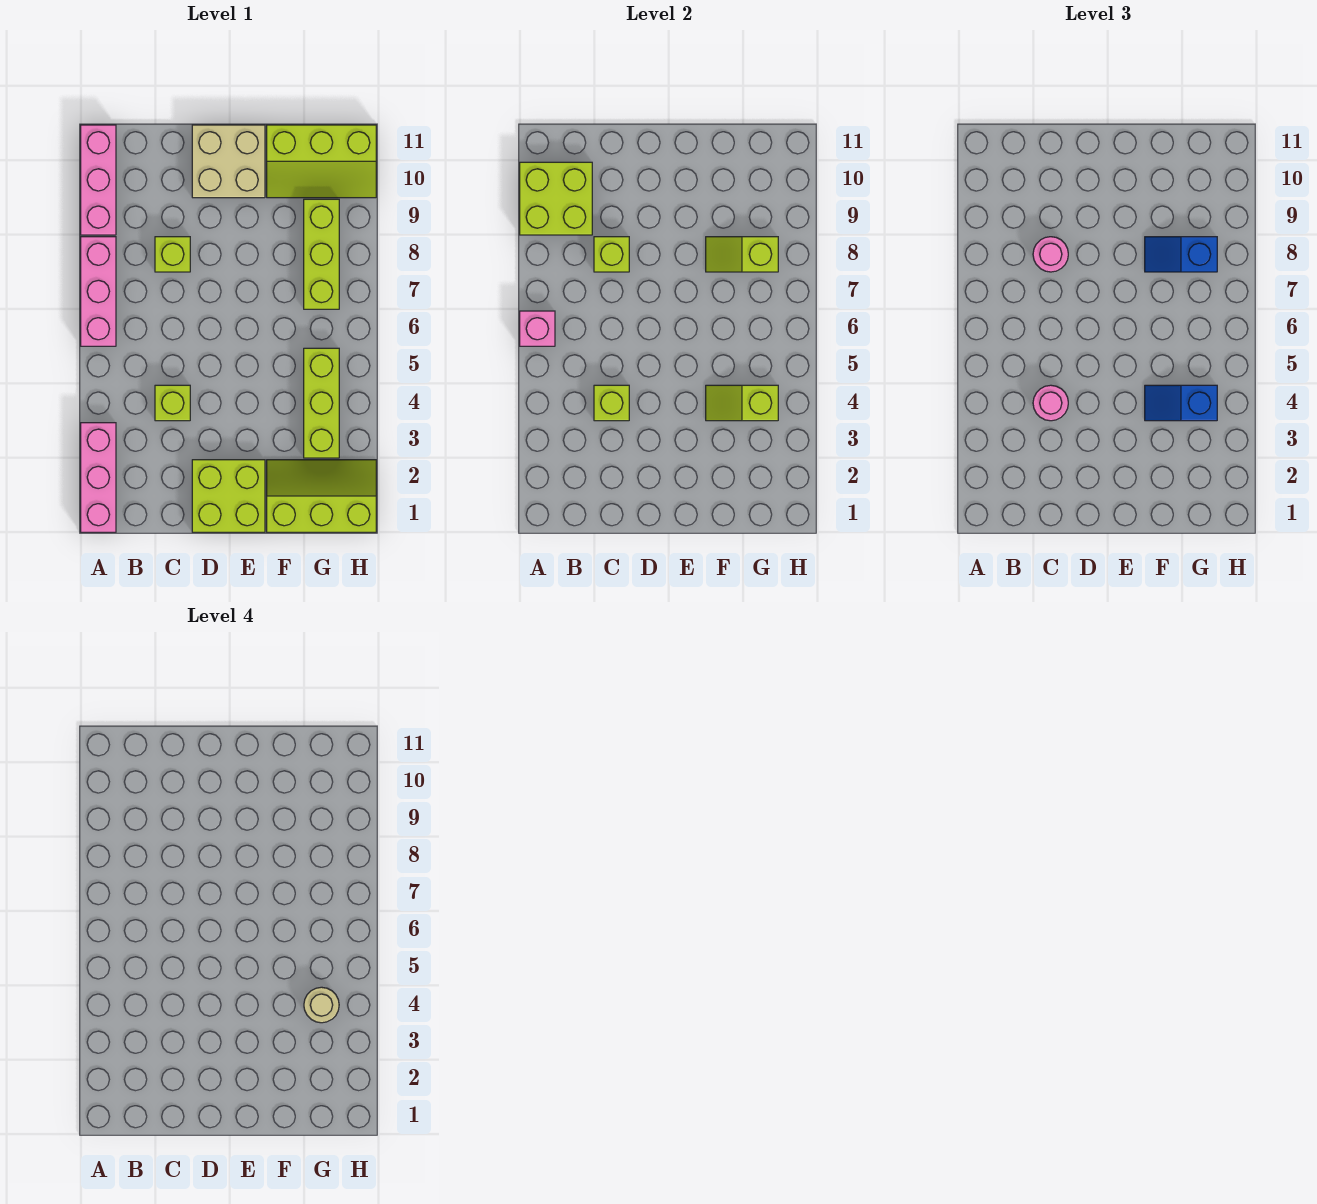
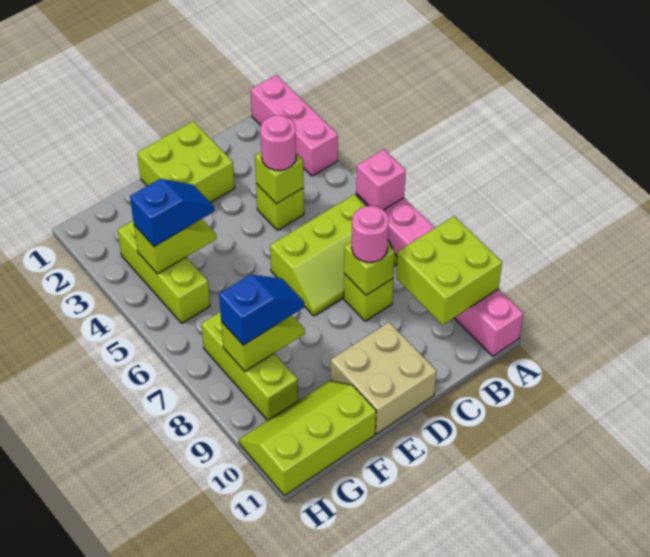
lime slope F1:H2 level 1 top 1 -> lime slope B6:D7 level 1 top 6
tan round brick G4 level 4 -> none

